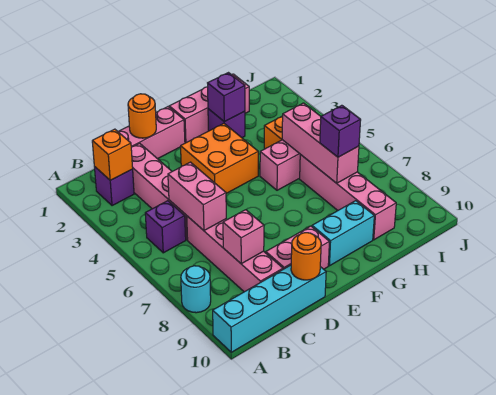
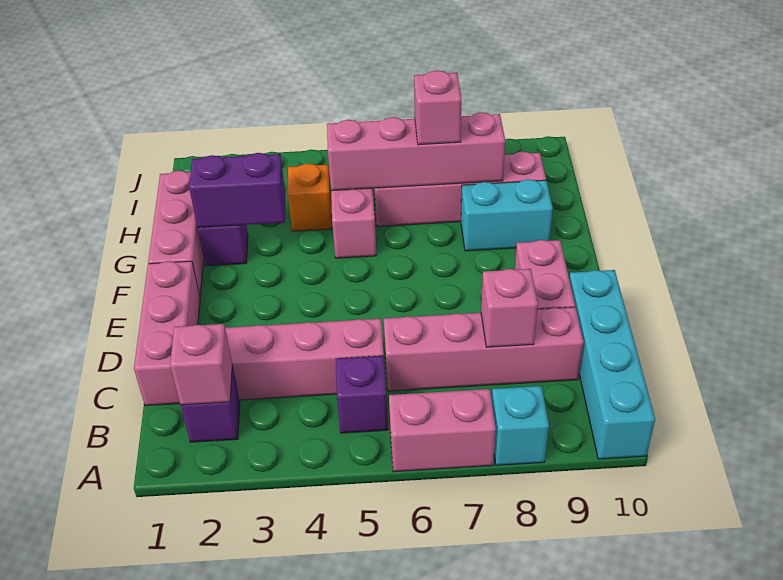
cyan round brick A8 level 1 -> cyan brick A8 level 1
orange brick B2 level 2 -> pink brick B2 level 2
pink brick C5:C6 level 2 -> pink brick A6:A7 level 1
orange round brick D1 level 2 -> none
orange round brick D10 level 2 -> none
orange brick E3:F4 level 1 -> none
cyan brick F9:G9 level 1 -> cyan brick G8:G9 level 1
purple brick G2 level 2 -> purple brick G2:G3 level 2
pink brick H5:H7 level 2 -> pink brick H5:H8 level 2
purple brick H7 level 3 -> pink brick H7 level 3

